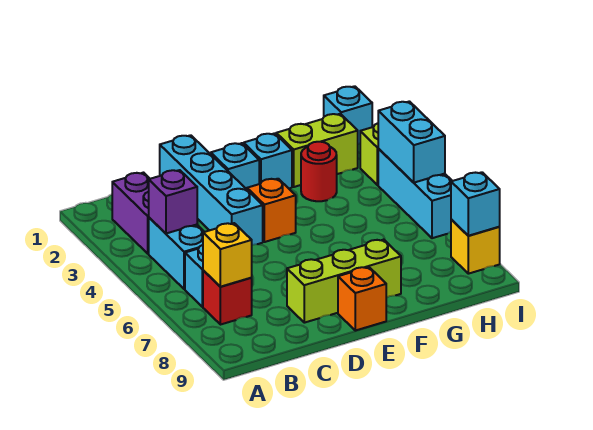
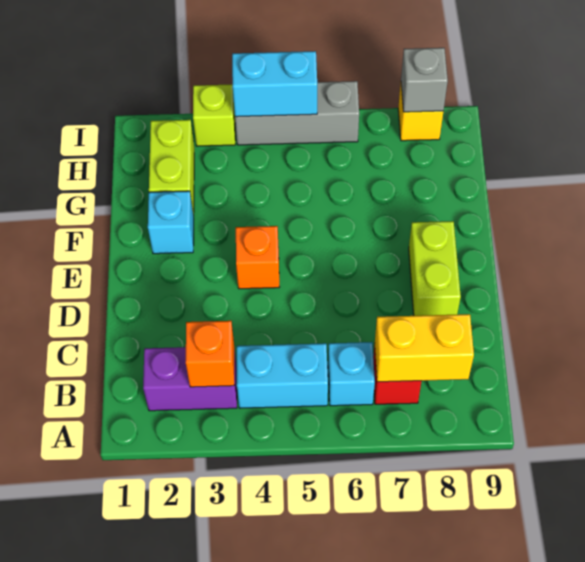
purple brick B4 level 2 -> none
yellow brick B7 level 2 -> yellow brick B7:B8 level 2
cyan brick D1:D4 level 1 -> none
lime brick D8:F8 level 1 -> lime brick D8:E8 level 1
cyan brick E2 level 1 -> none
orange brick E9 level 1 -> orange brick B3 level 2
red round brick G3 level 1 -> none
cyan brick I1 level 1 -> none
cyan brick I4:I6 level 1 -> grey brick I4:I6 level 1
cyan brick I8 level 2 -> grey brick I8 level 2

